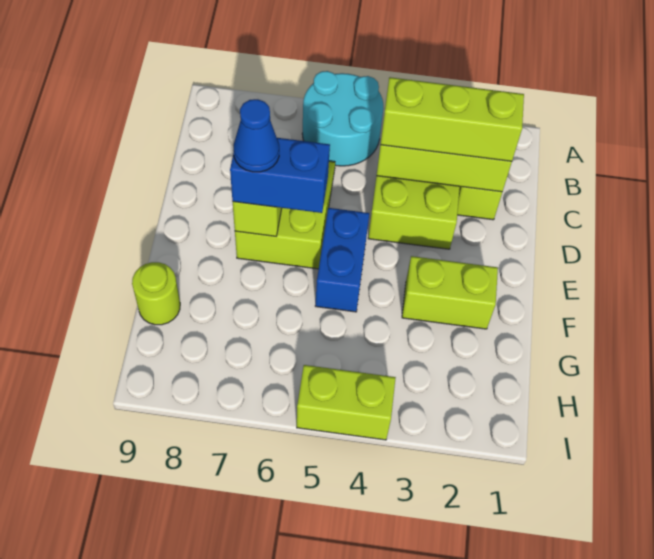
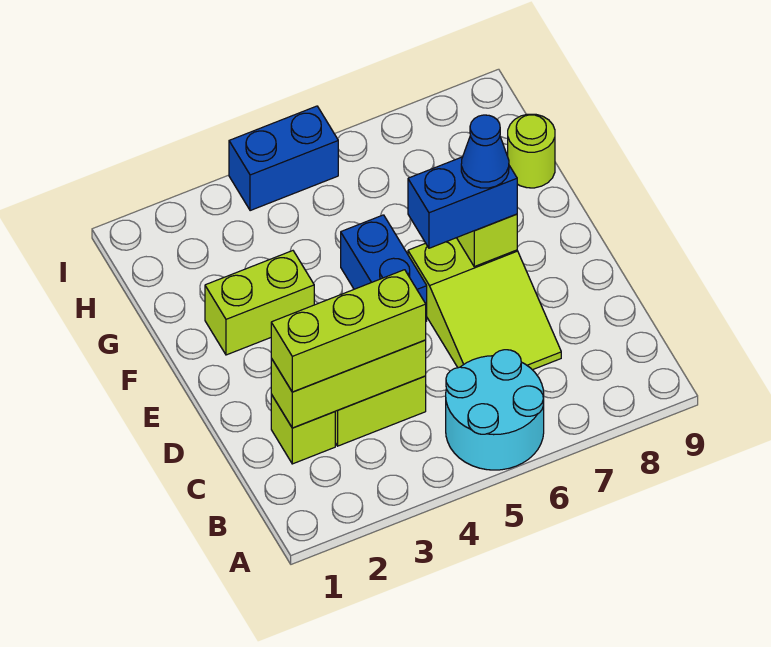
lime brick I4:I5 level 1 -> blue brick I4:I5 level 1

